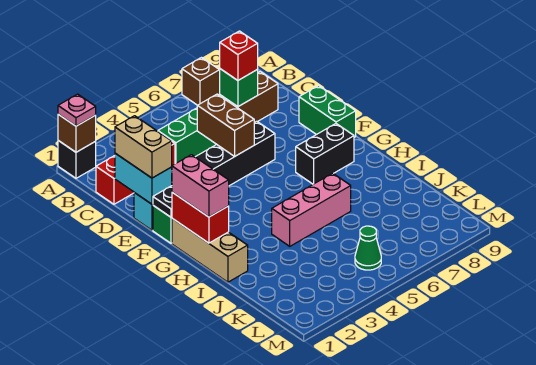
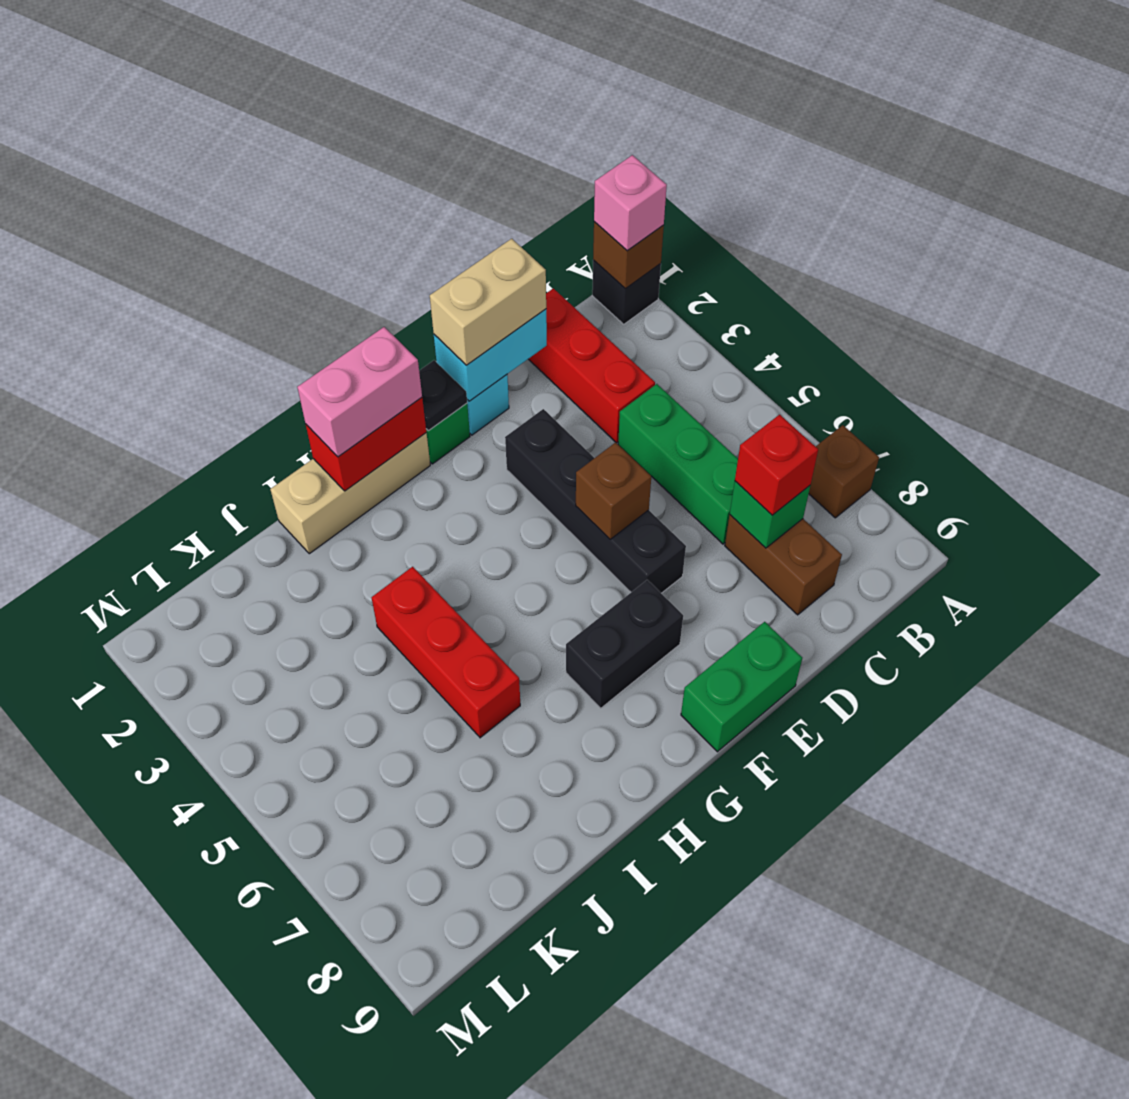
pink plate A1 level 3 -> pink brick A1 level 3
brown brick D5:E5 level 2 -> brown brick E5 level 2
black brick G7:G8 level 1 -> black brick F7:G7 level 1
pink brick I4:I6 level 1 -> red brick I4:I6 level 1
green cone L5 level 1 -> none

